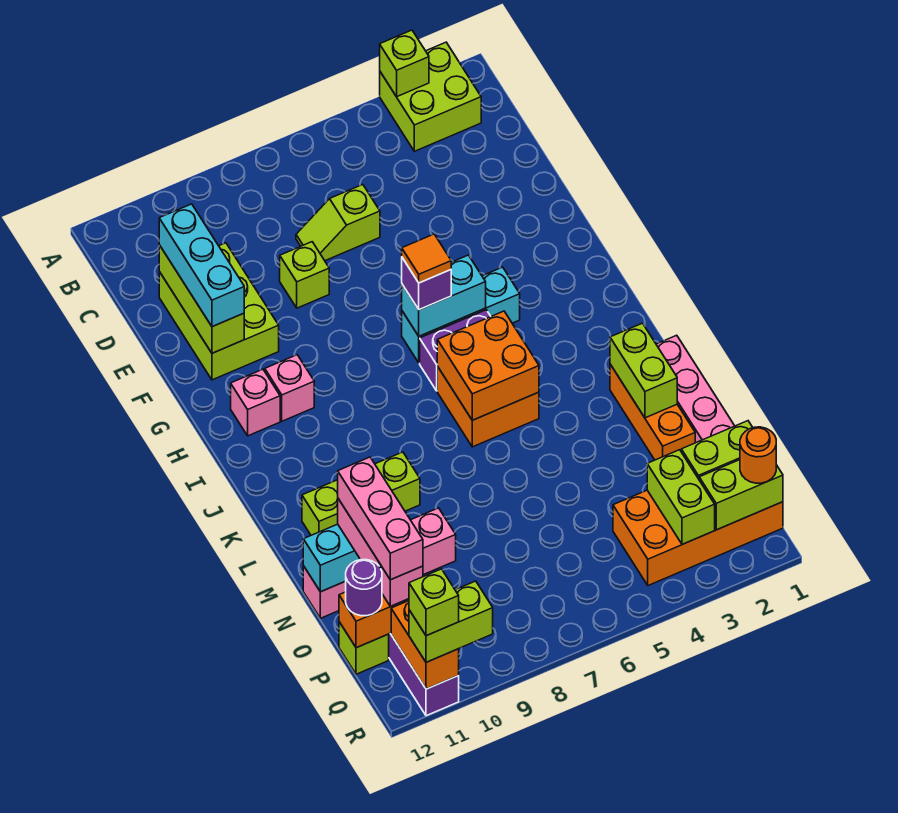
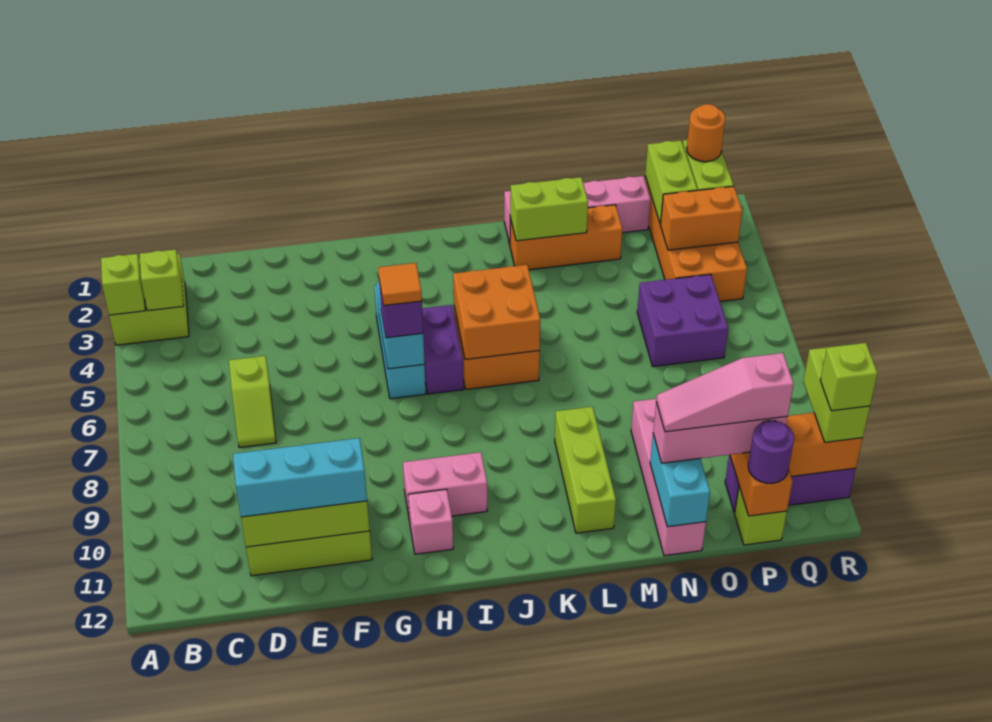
lime brick E8 level 1 -> lime brick B3 level 2
pink brick H10 level 1 -> pink brick H10:I10 level 1
pink brick N11:P11 level 4 -> pink slope N11:P11 level 4 top P
none -> purple brick O5:P6 level 1
lime brick P3:Q3 level 2 -> orange brick P3:Q3 level 2

